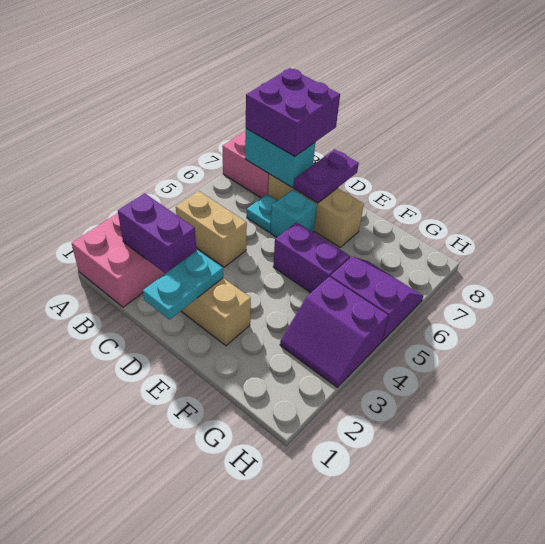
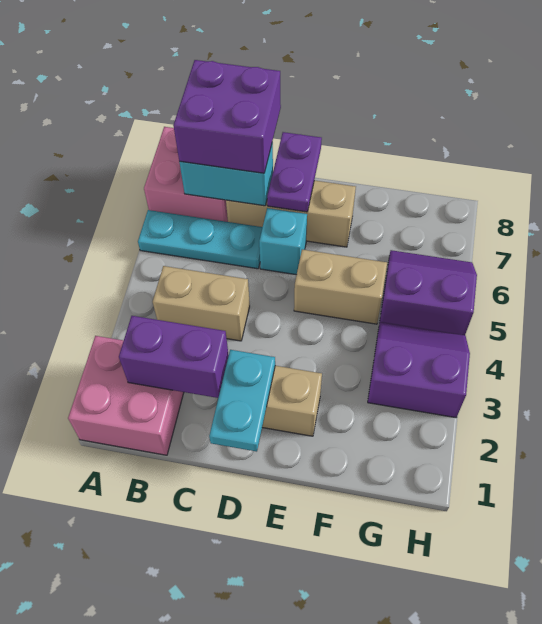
cyan plate C6 level 1 -> cyan plate A6:C6 level 1
purple brick E5:F5 level 1 -> tan brick E5:F5 level 1
purple slope G3:H4 level 1 top 4 -> purple slope G3:H4 level 1 top 3

